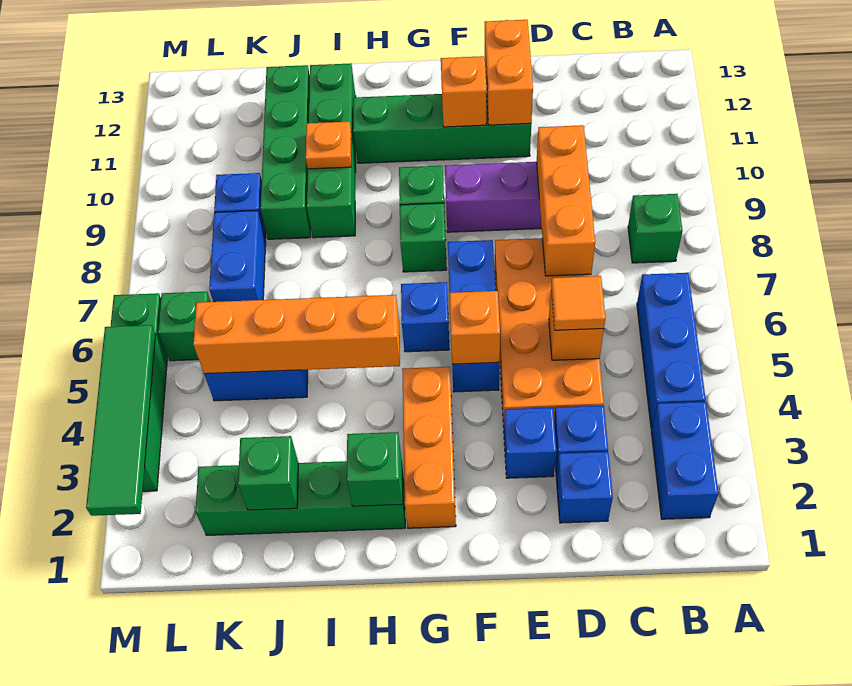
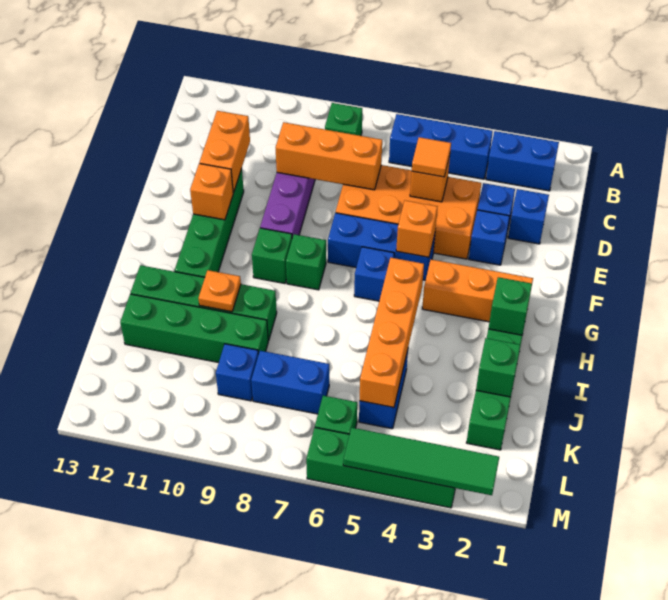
orange brick E11:E12 level 2 -> orange brick D11:E11 level 2

